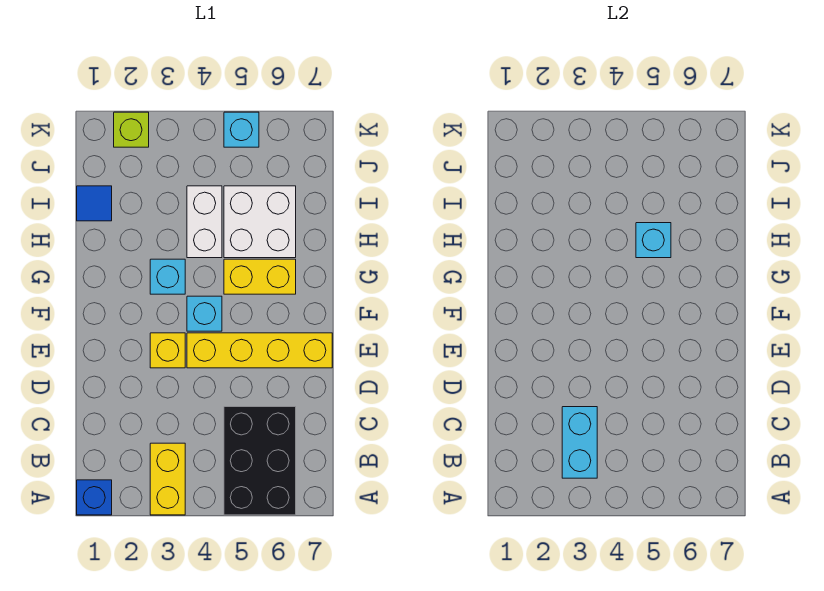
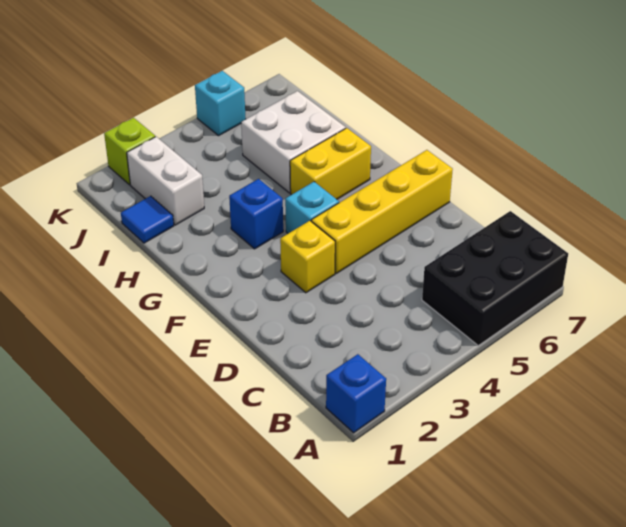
yellow brick A3:B3 level 1 -> none
black brick A5:C6 level 1 -> black brick A5:B7 level 1
cyan brick B3:C3 level 2 -> none
cyan brick G3 level 1 -> blue brick G3 level 1
white brick H4:I4 level 1 -> white brick I2:J2 level 1
cyan brick H5 level 2 -> none

